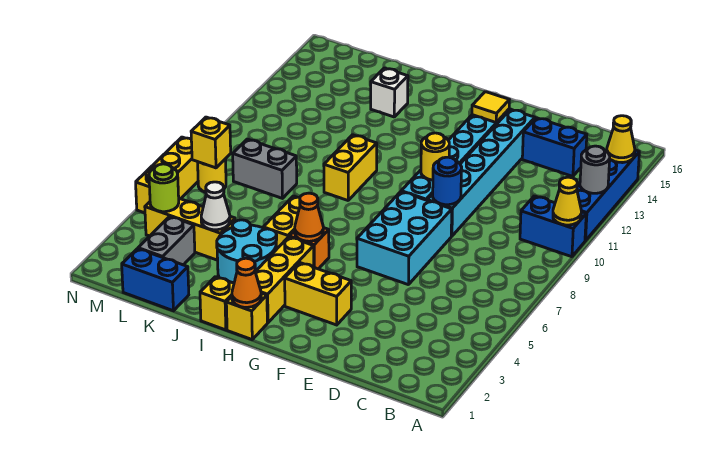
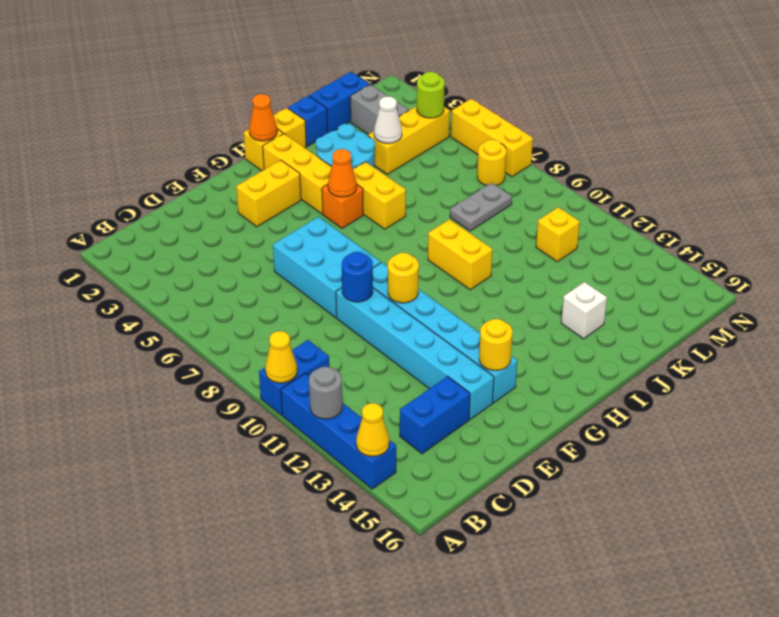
yellow tile F14 level 2 -> yellow round brick F14 level 2
none -> blue brick J1 level 1
grey brick K8:L8 level 1 -> grey plate K8:L8 level 1
yellow brick M7 level 2 -> yellow brick L11 level 1

